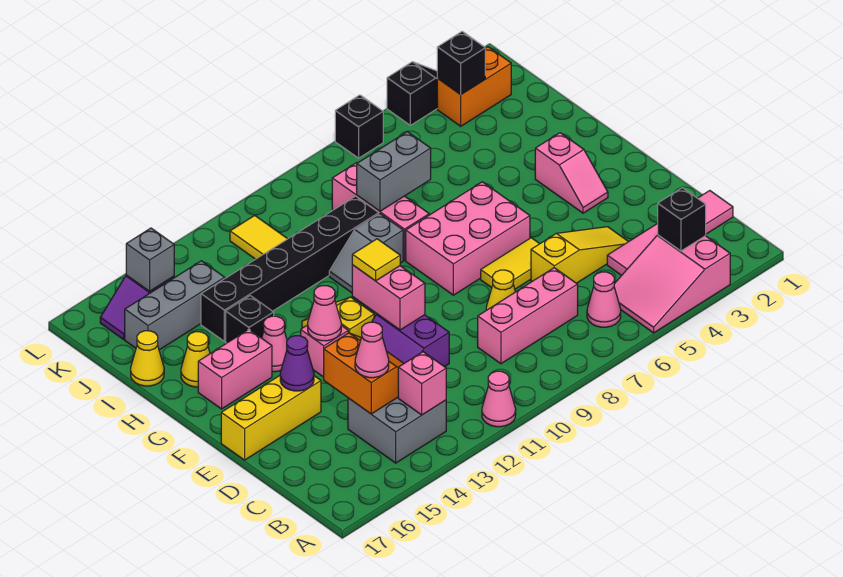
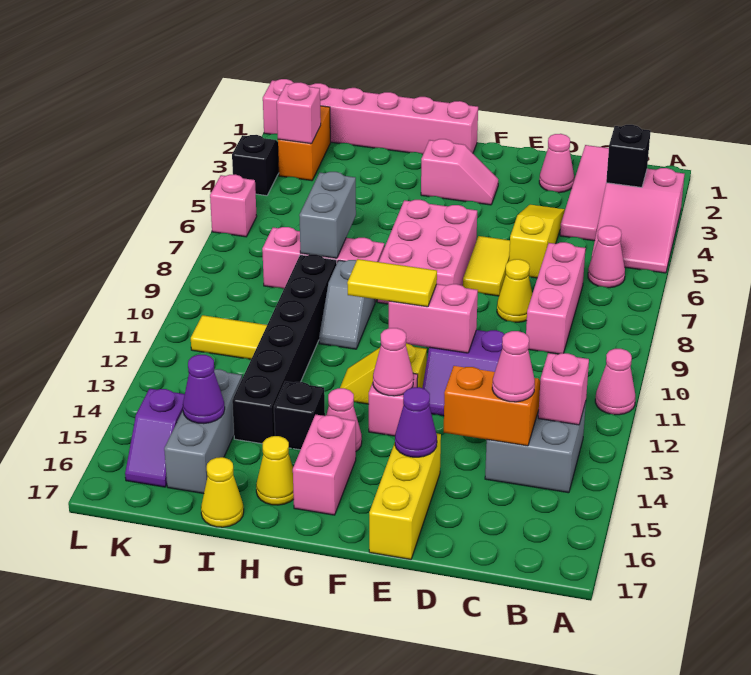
none -> pink cone D2 level 1
yellow tile F11 level 3 -> yellow tile F11:G11 level 3
none -> pink brick G1:L1 level 1
none -> purple cone J15 level 2
black brick K3 level 2 -> pink brick K3 level 2
grey brick K15 level 2 -> none
black brick L6 level 1 -> pink brick L6 level 1

